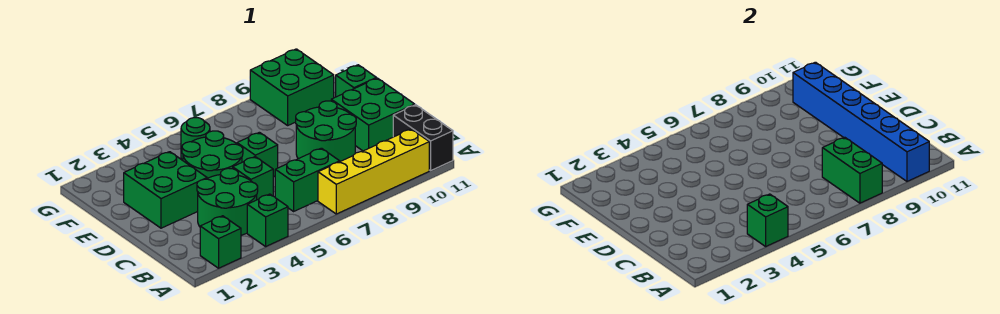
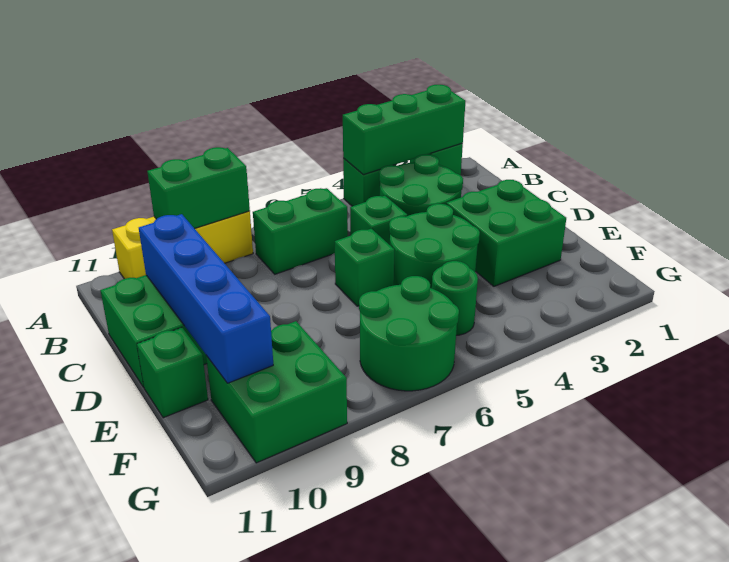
green brick A4 level 2 -> green brick A2:A4 level 2
yellow brick A7:A10 level 1 -> yellow brick A8:A10 level 1
green brick A8:B8 level 2 -> green brick A8:A9 level 2
blue brick A10:F10 level 2 -> blue brick C10:F10 level 2
black brick A11:B11 level 1 -> none
green round brick C8:D9 level 1 -> green round brick F6:G7 level 1

